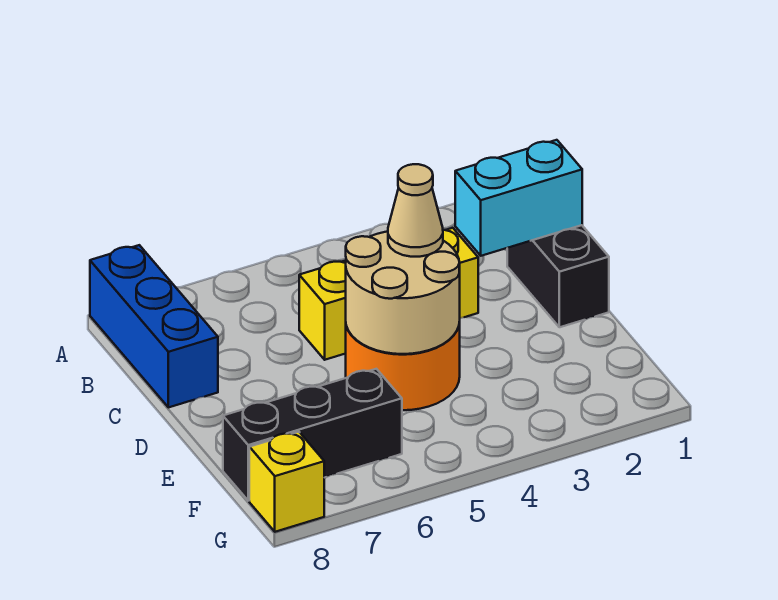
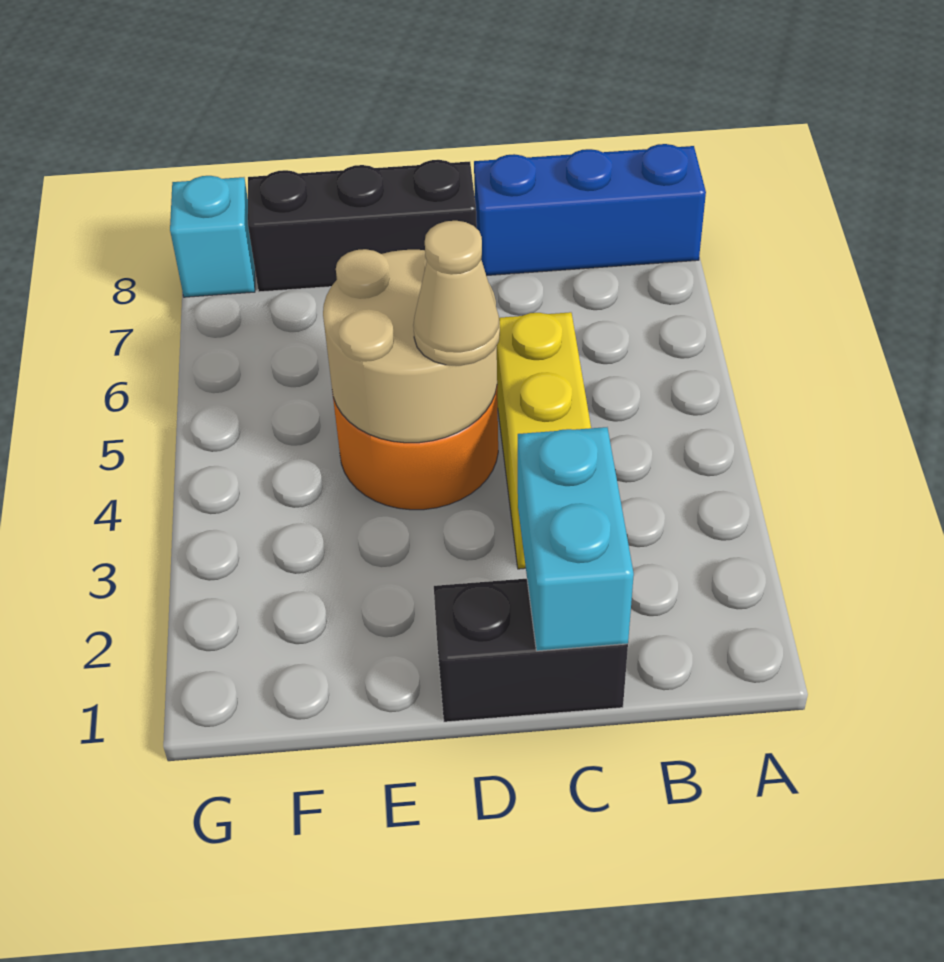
black brick F6:F8 level 1 -> black brick D8:F8 level 1
yellow brick G8 level 1 -> cyan brick G8 level 1

